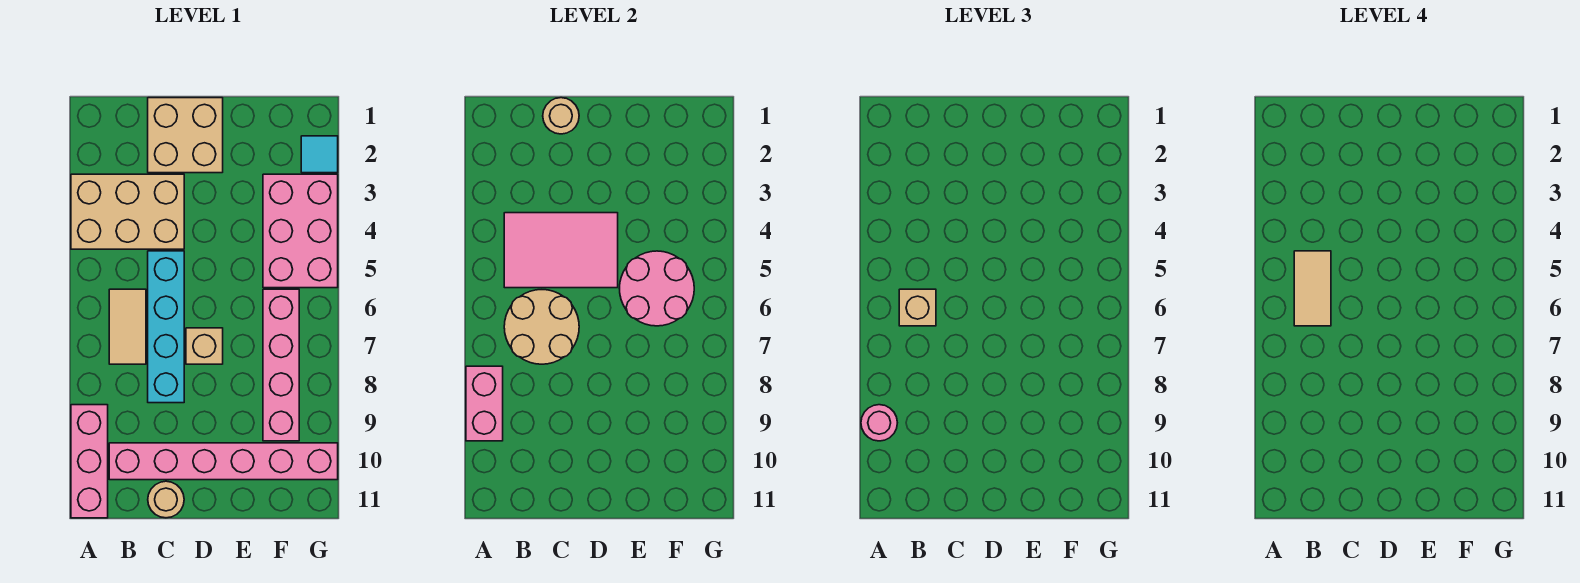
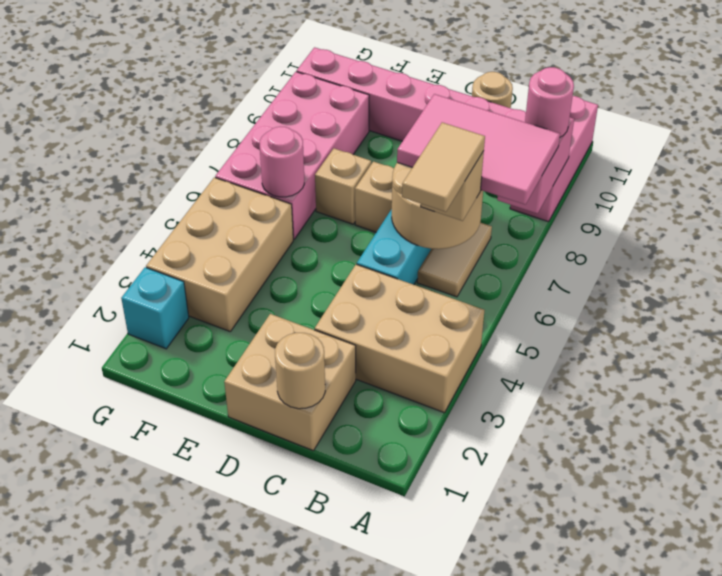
pink tile B4:D5 level 2 -> pink tile A7:C8 level 3
pink round brick E5:F6 level 2 -> pink round brick F6 level 2
none -> tan brick E7 level 1
pink brick F3:G5 level 1 -> tan brick F3:G5 level 1
pink brick F6:F9 level 1 -> pink brick F6:G9 level 1
cyan tile G2 level 1 -> cyan brick G2 level 1

